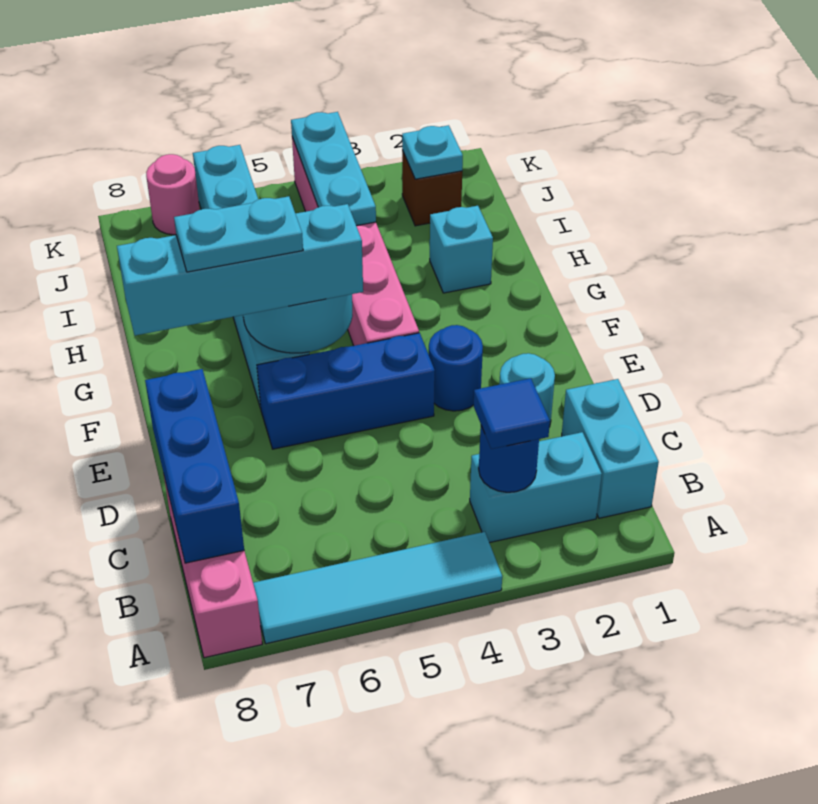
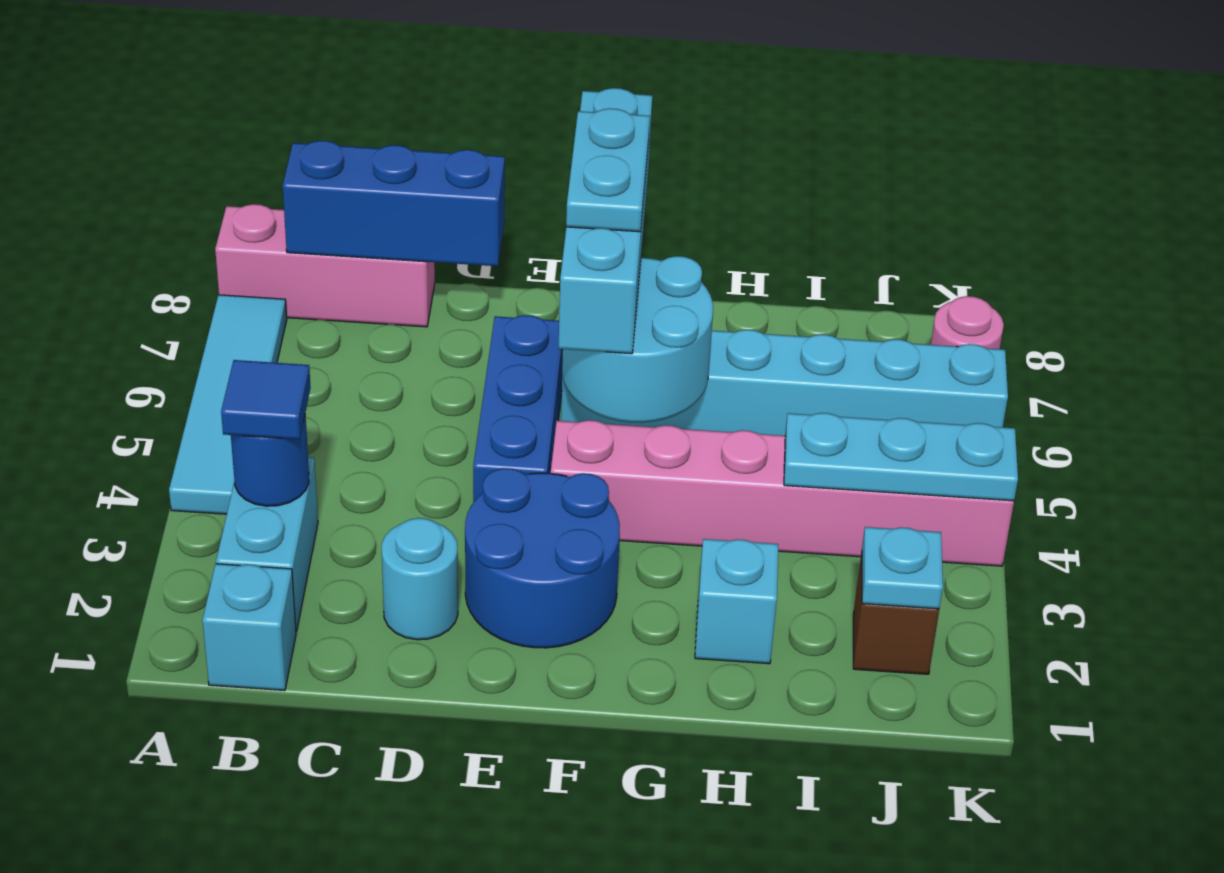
cyan brick B1:C1 level 1 -> cyan brick B1 level 1
blue round brick E3 level 1 -> blue round brick E2:F3 level 1

